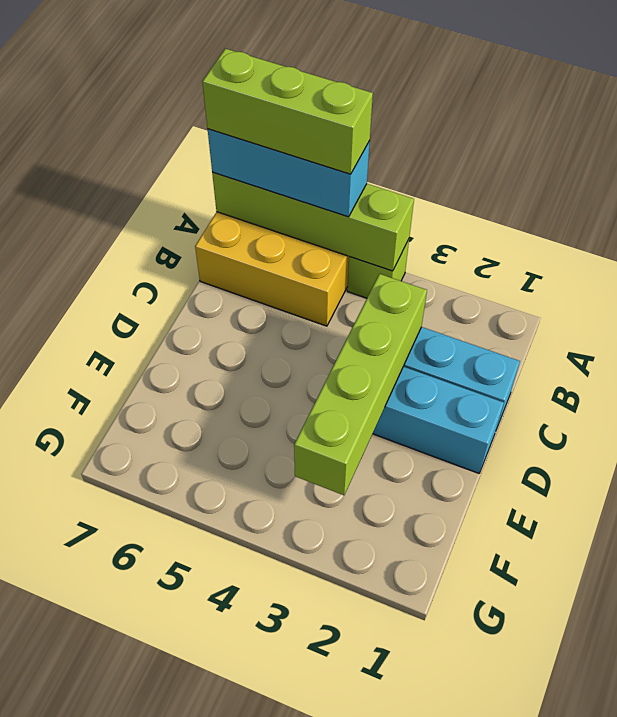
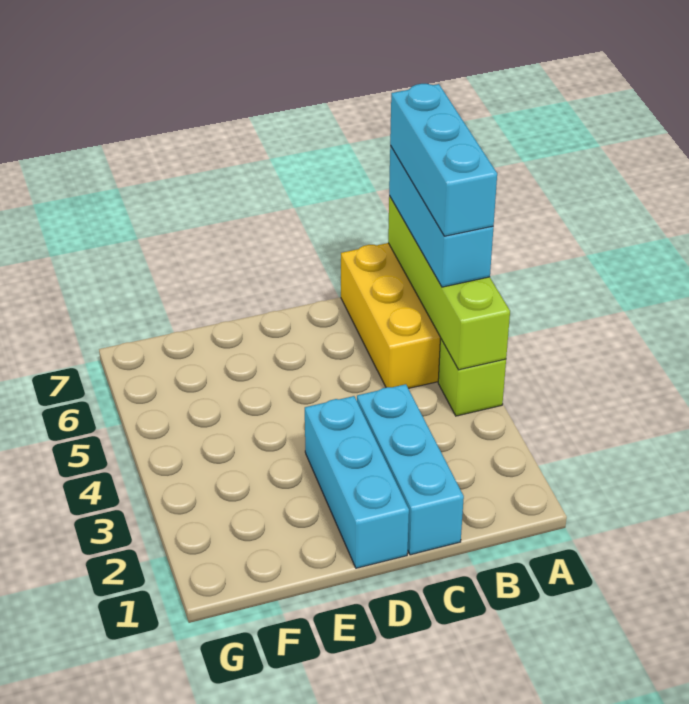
lime brick A5:A7 level 4 -> cyan brick A5:A7 level 4
lime brick C3:F3 level 2 -> none

